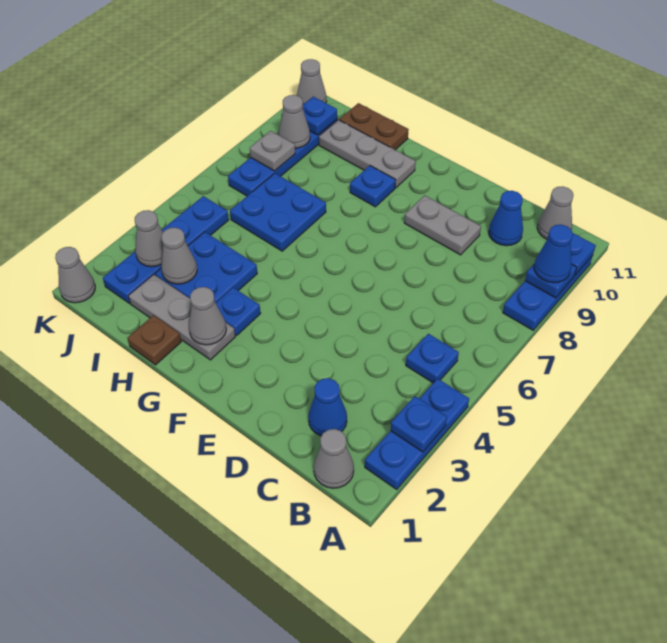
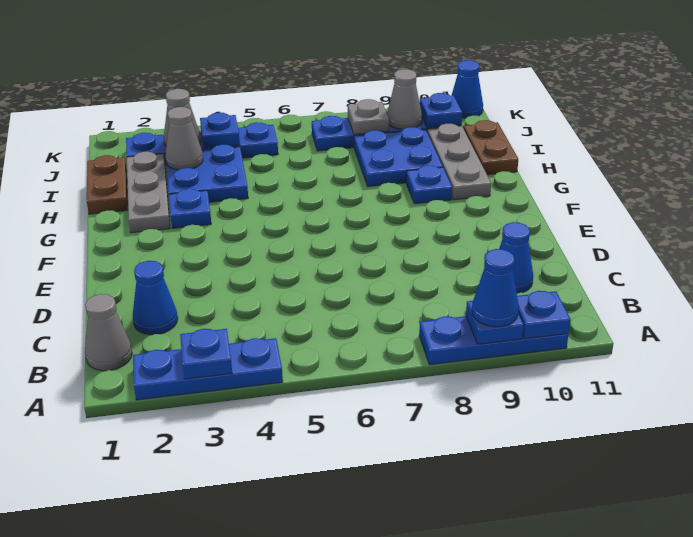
blue plate B5 level 1 -> blue plate J4 level 2
grey cone B11 level 1 -> none
grey plate D9:E9 level 1 -> none
grey cone G2 level 2 -> none
brown plate H1 level 1 -> brown plate H1:I1 level 1
blue plate H6:I7 level 1 -> blue plate H8:I9 level 1
grey cone K1 level 1 -> none
grey cone K11 level 1 -> blue cone K11 level 1

